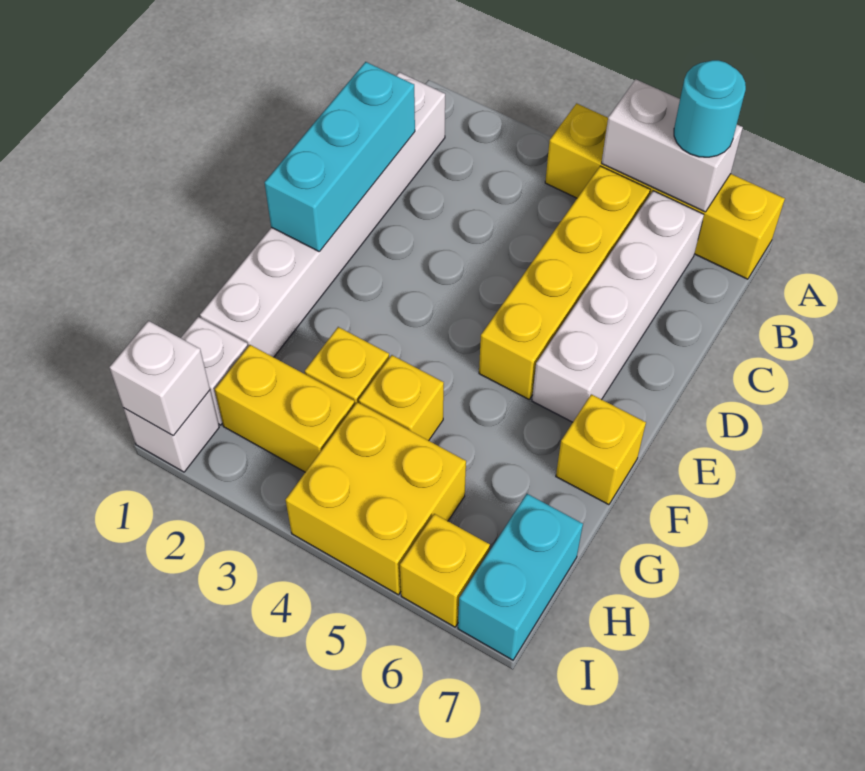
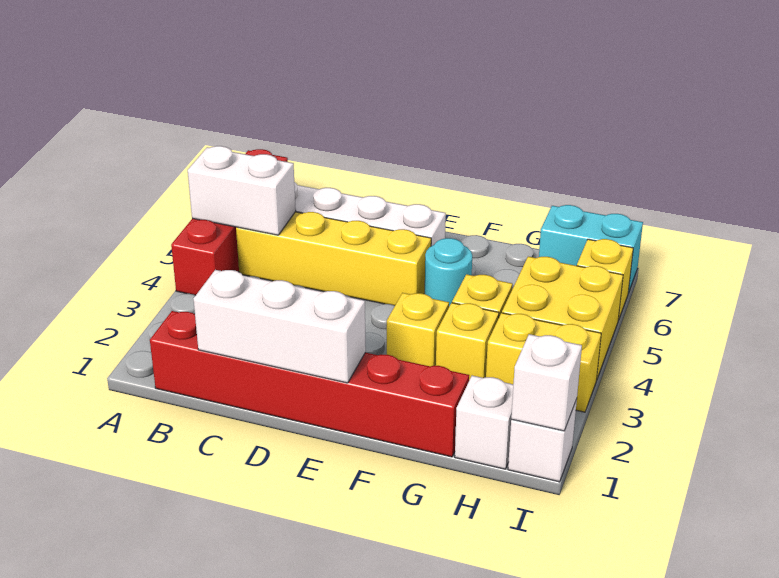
yellow brick A4:A7 level 1 -> red brick A4:A7 level 1
white brick A5:A6 level 2 -> white brick A5:B5 level 2
cyan round brick A6 level 3 -> cyan round brick F5 level 1
white brick B1:G1 level 1 -> red brick B1:G1 level 1
cyan brick C1:E1 level 2 -> white brick C1:E1 level 2
yellow brick F7 level 1 -> yellow brick F3 level 1
yellow brick H2:H3 level 1 -> yellow brick H3:I3 level 1

